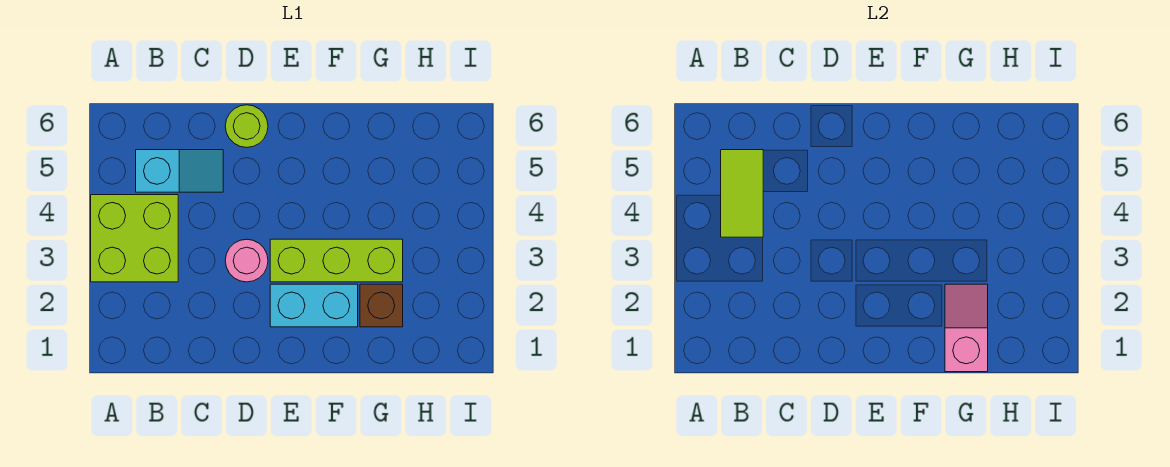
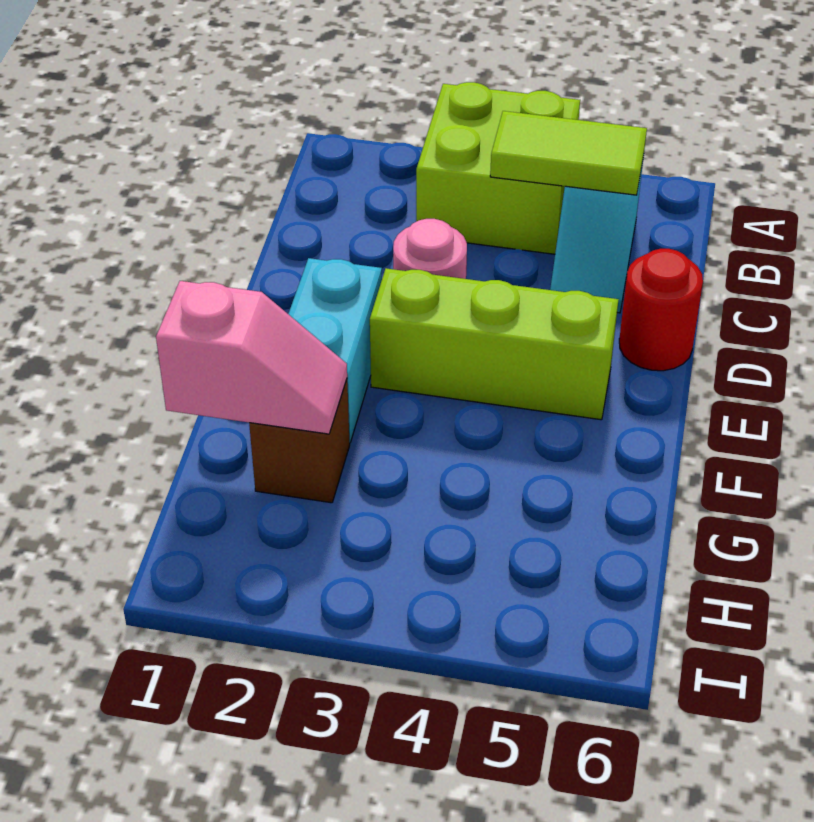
lime round brick D6 level 1 -> red round brick D6 level 1
lime brick E3:G3 level 1 -> lime brick E3:E5 level 1

